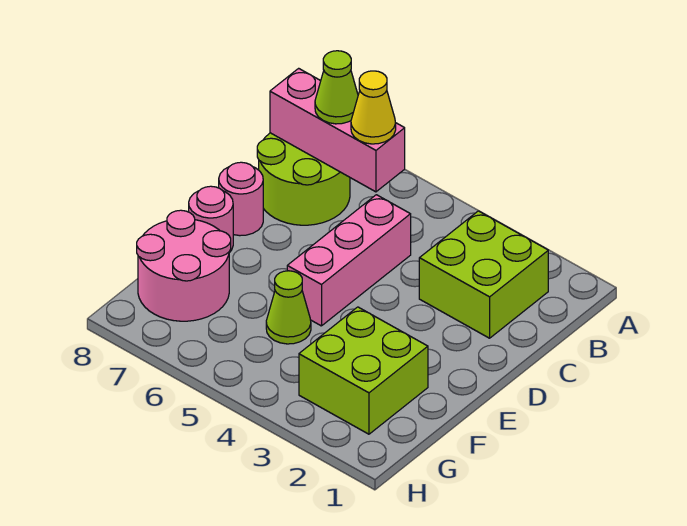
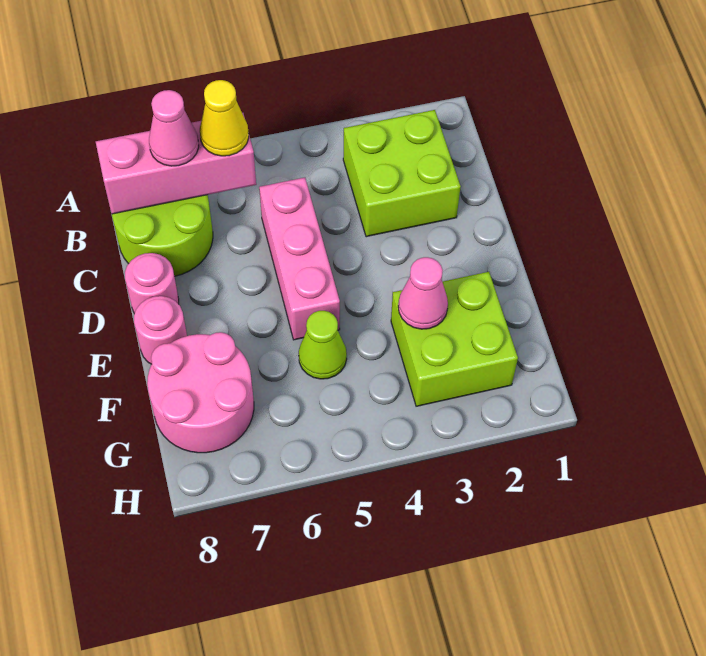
lime cone B7 level 3 -> pink cone B7 level 3
none -> pink cone F3 level 2

